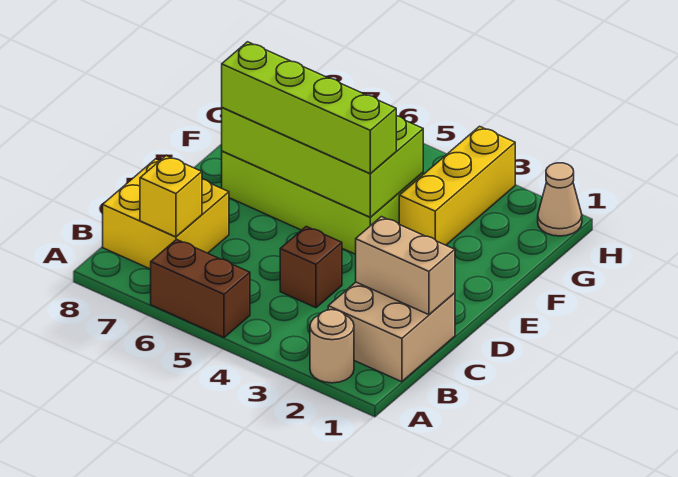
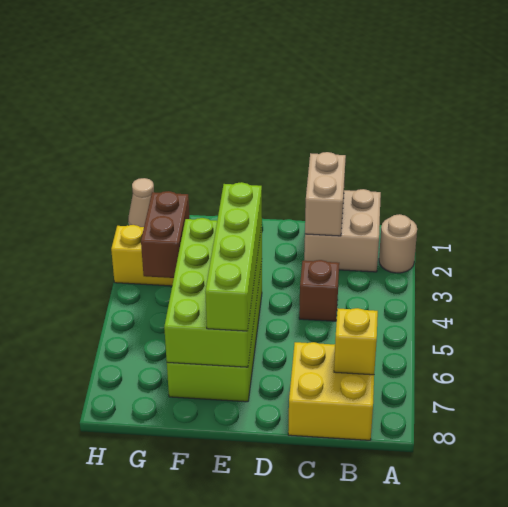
brown brick A5:A6 level 1 -> brown brick G3:G4 level 2

